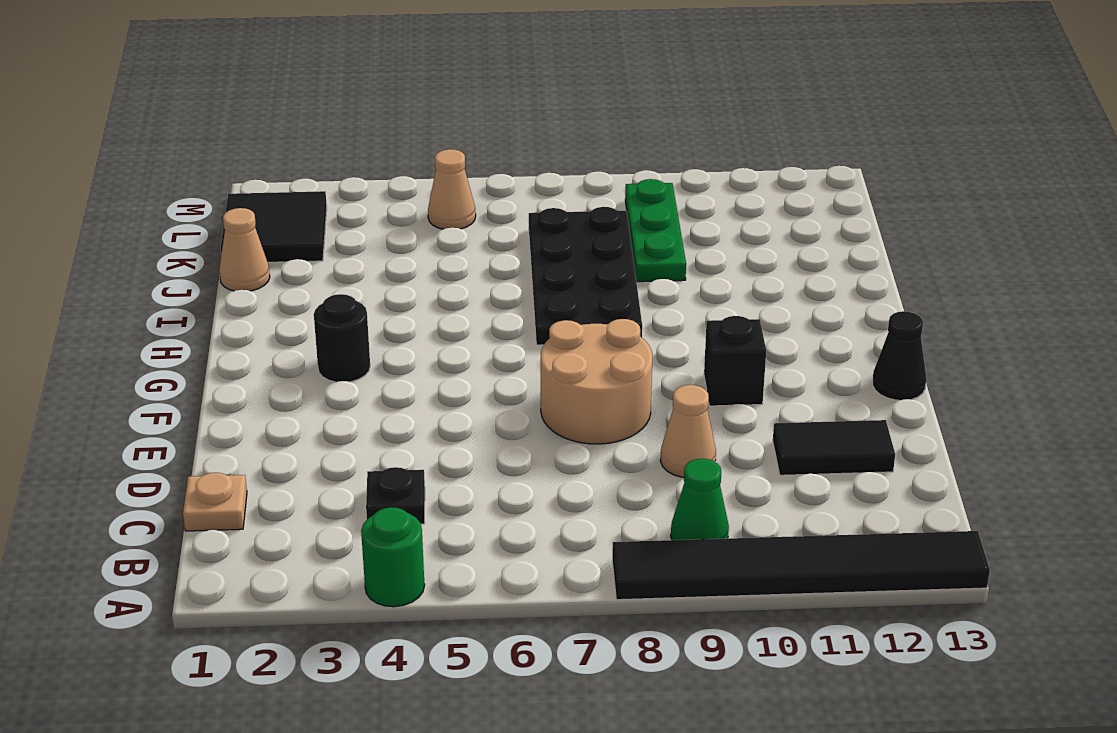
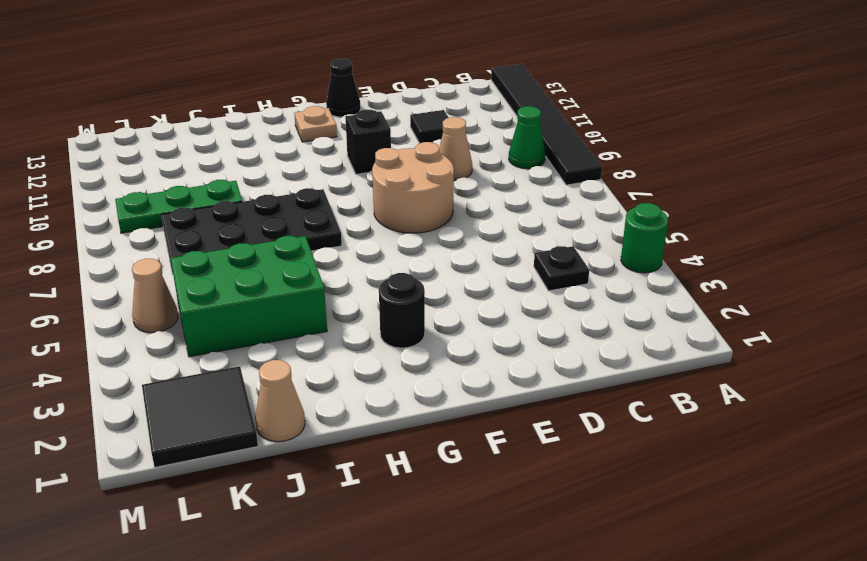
tan plate C1 level 1 -> tan plate G12 level 1
black tile D11:D12 level 1 -> black tile D11 level 1
none -> green brick I4:K5 level 1

